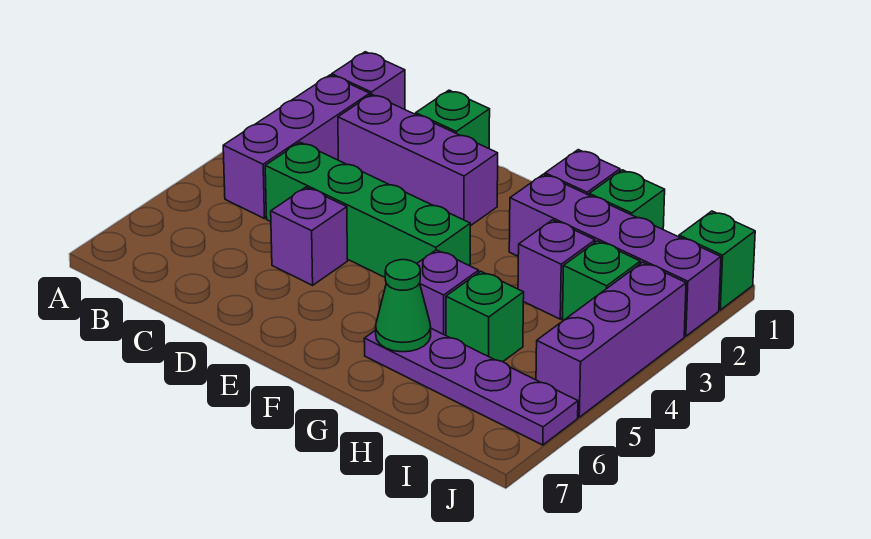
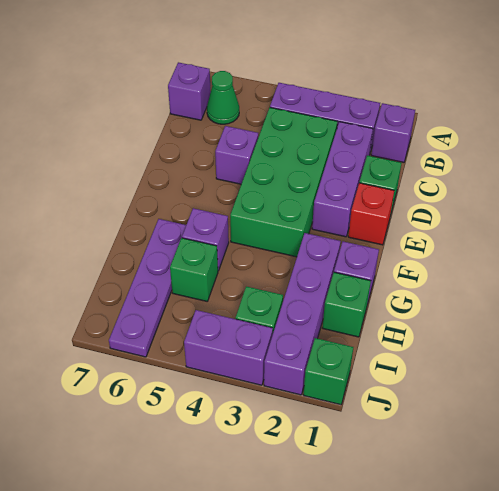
green brick C4:F4 level 1 -> green brick C3:F4 level 1
none -> red brick E1 level 1
green cone G6 level 2 -> green cone B6 level 1
purple brick H3 level 1 -> purple brick B7 level 1
purple brick J3:J5 level 1 -> purple brick J3:J4 level 1

